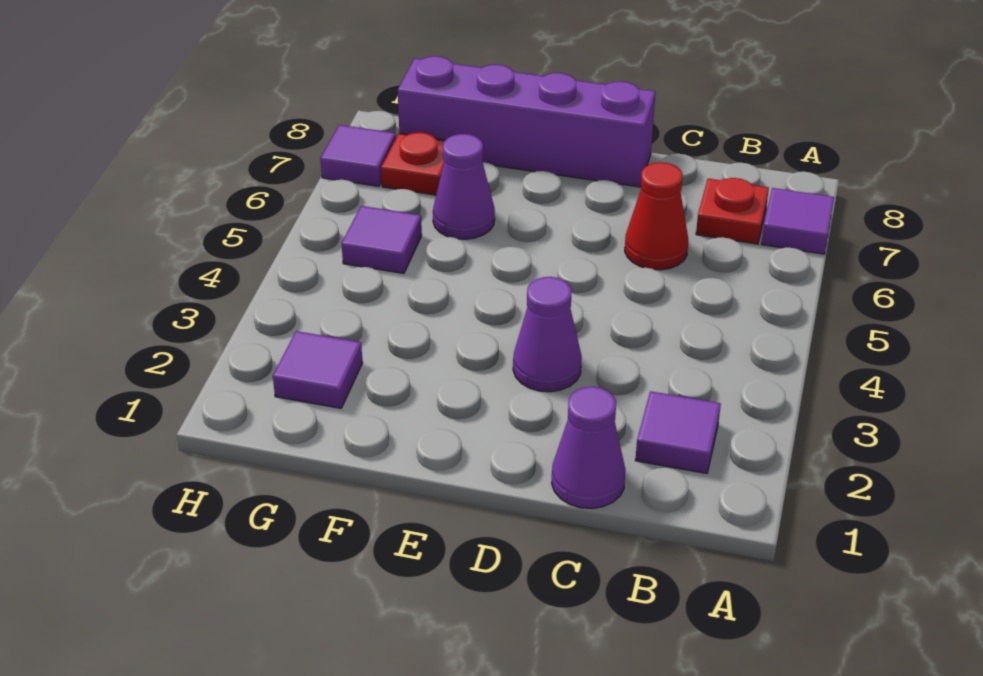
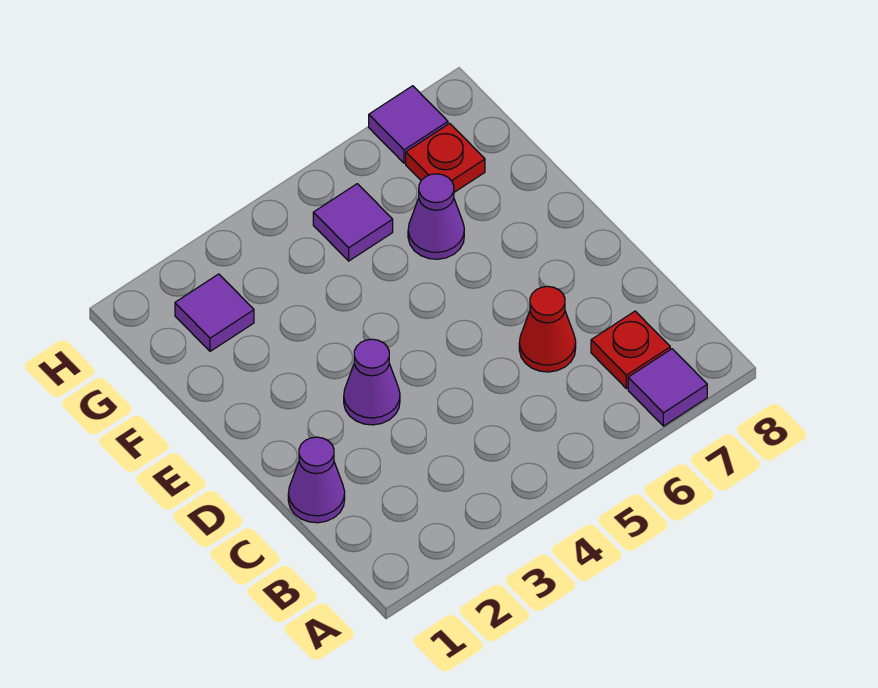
purple tile B2 level 1 -> none
purple brick D8:G8 level 1 -> none

